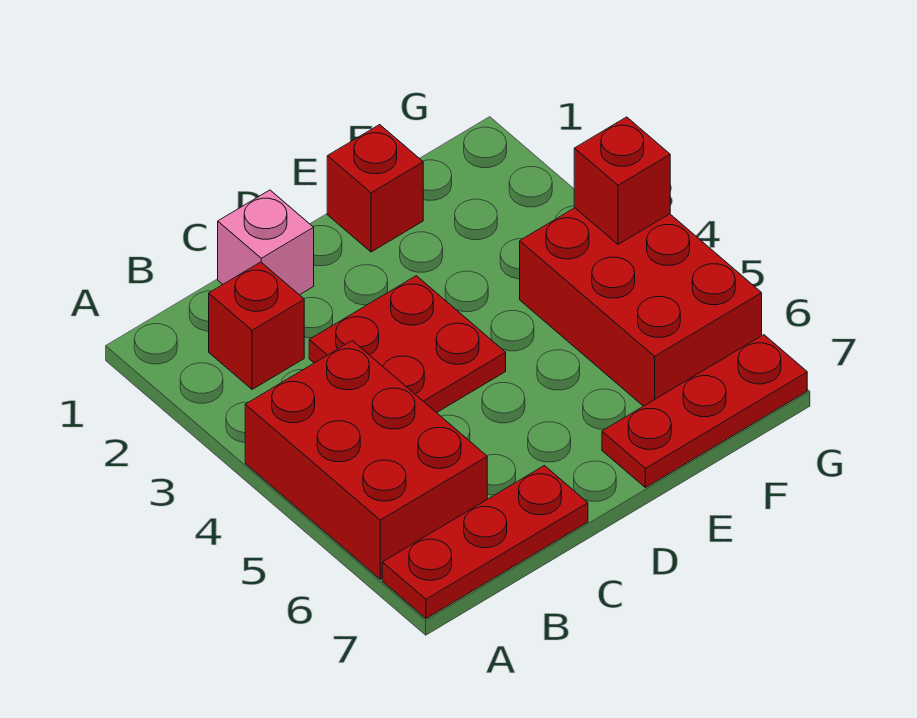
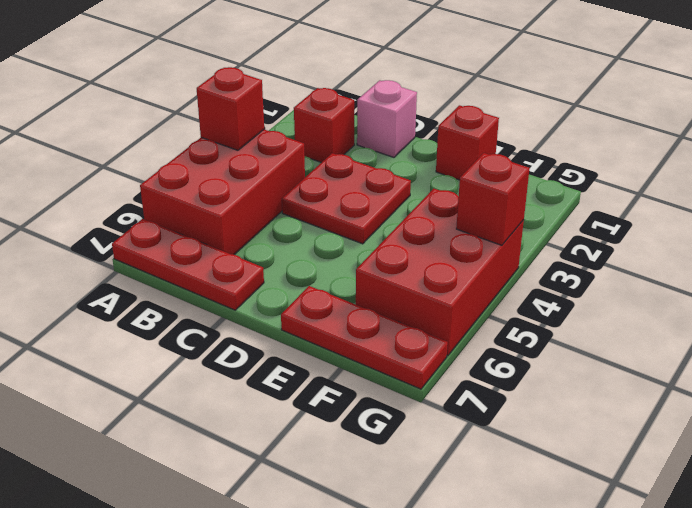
none -> red brick A4 level 2

